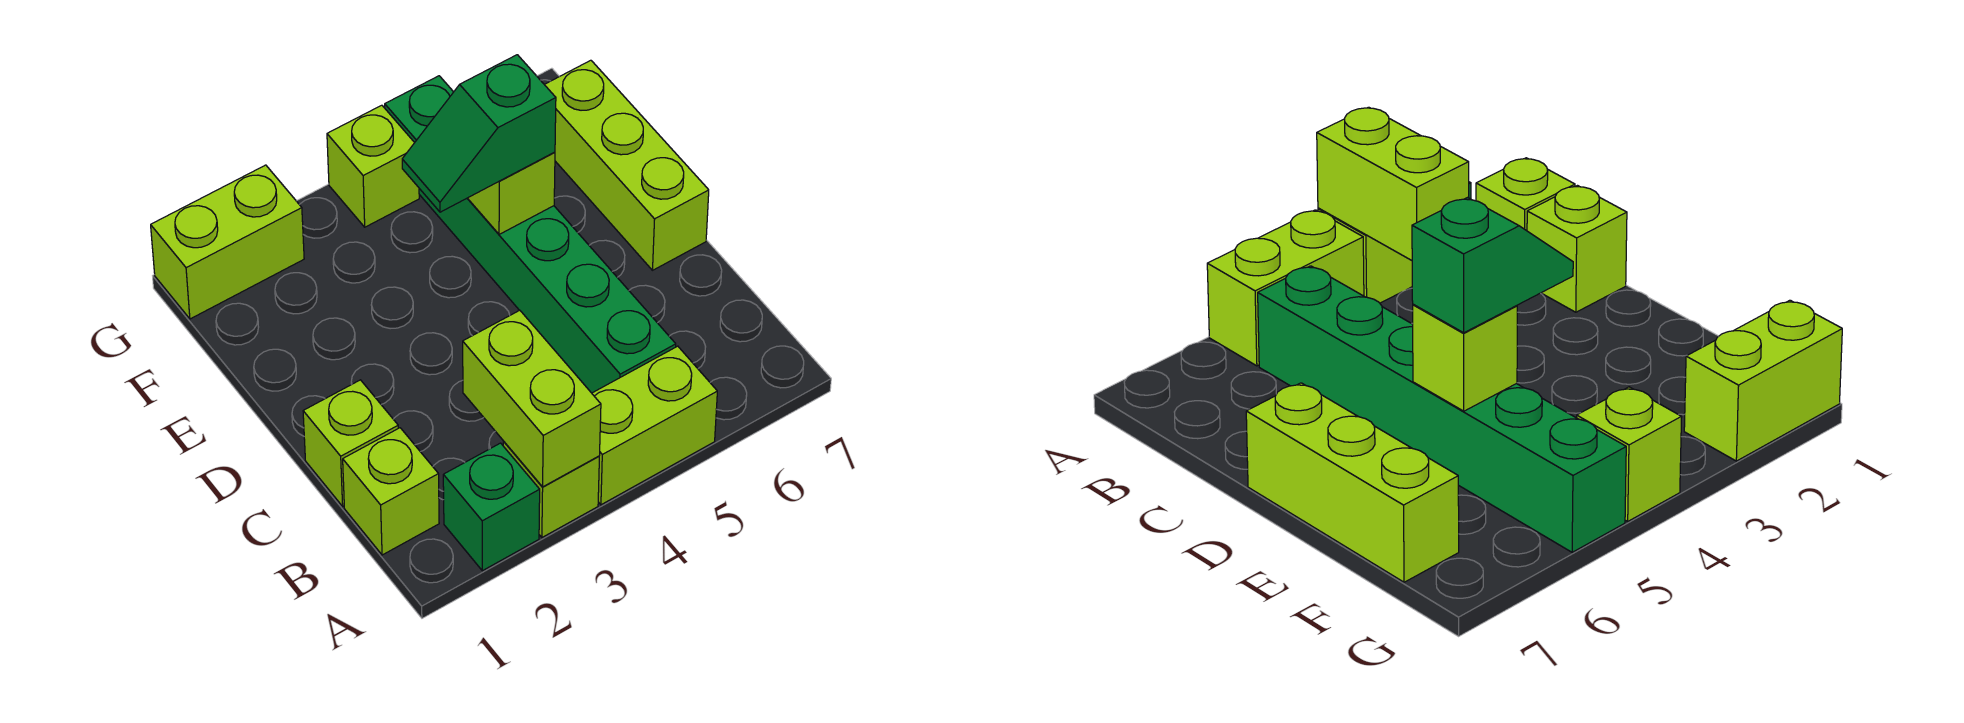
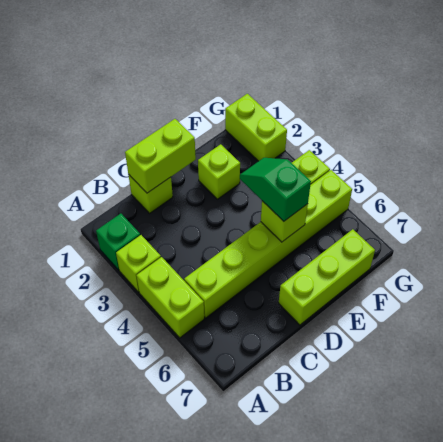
lime brick A3:B3 level 2 -> lime brick C1:D1 level 2
lime brick B1 level 1 -> lime brick E2 level 1
green brick B5:G5 level 1 -> lime brick B5:G5 level 1

